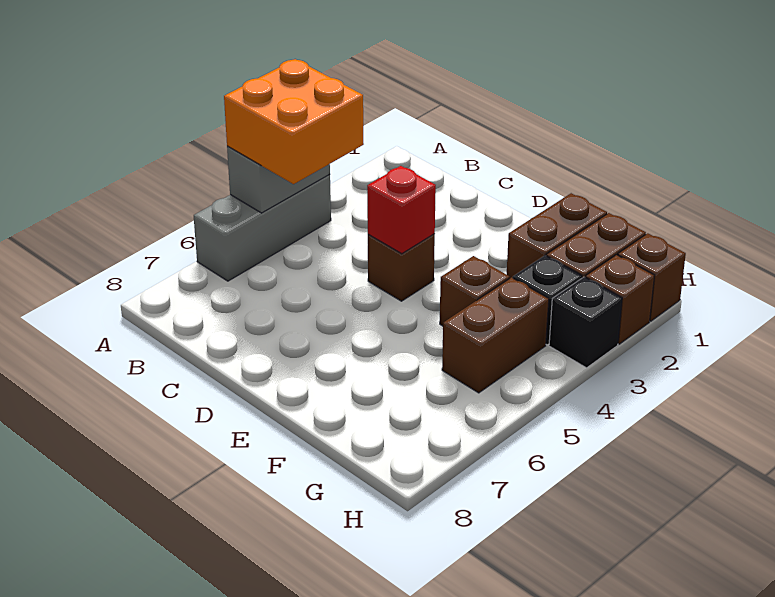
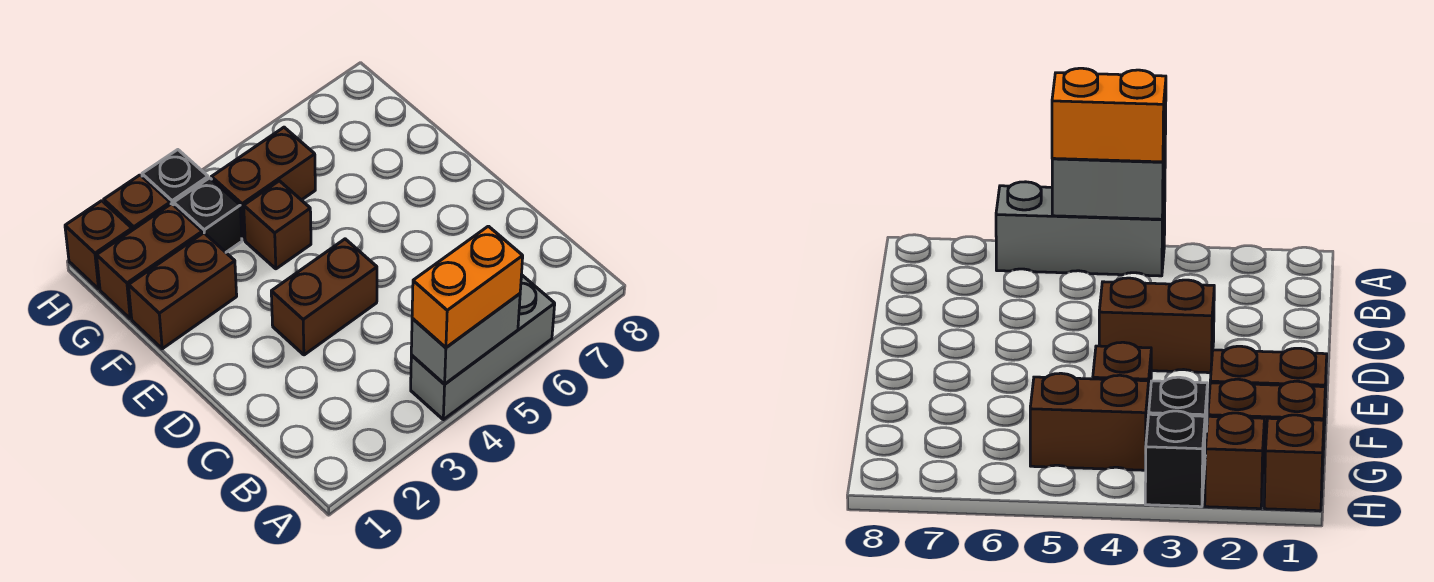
orange brick A4:B5 level 3 -> orange brick A4:A5 level 3
brown brick D4 level 1 -> brown brick D3:D4 level 1
red brick D4 level 2 -> none

